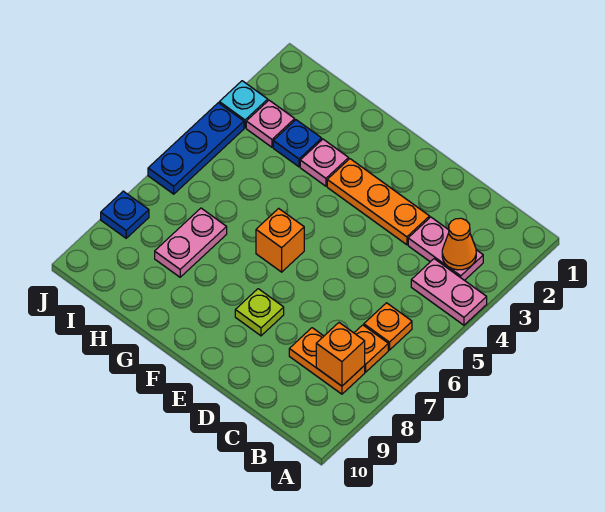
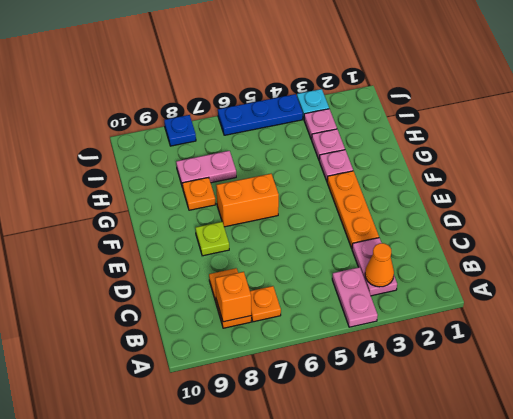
orange plate B6 level 1 -> orange plate G8 level 1
orange brick F6 level 1 -> orange brick F6:F7 level 1
blue plate H3 level 1 -> pink plate H3 level 1

